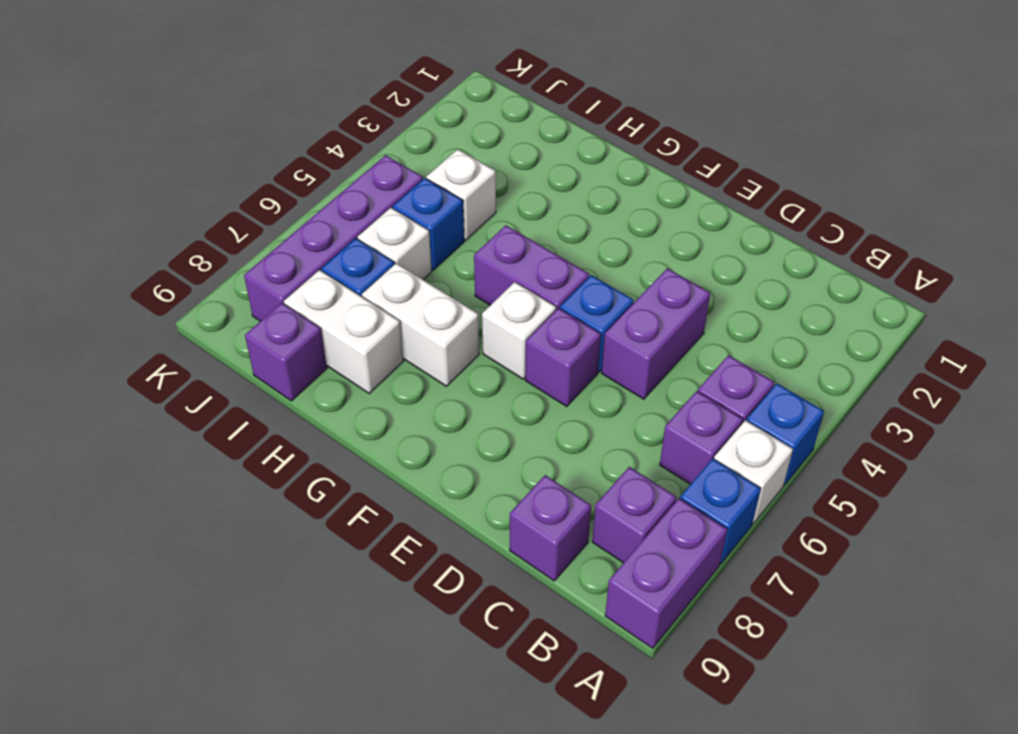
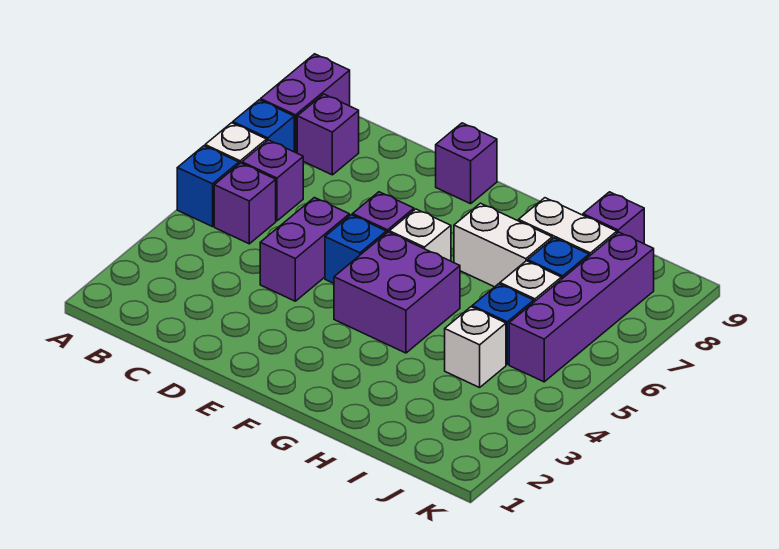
purple brick C9 level 1 -> purple brick E9 level 1
purple brick F5:G5 level 1 -> purple brick F4:G5 level 1

